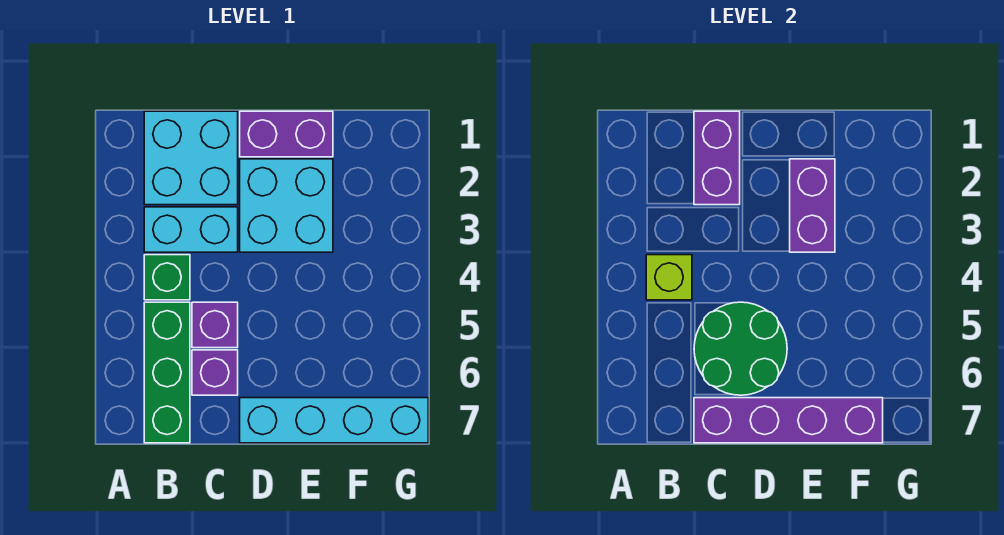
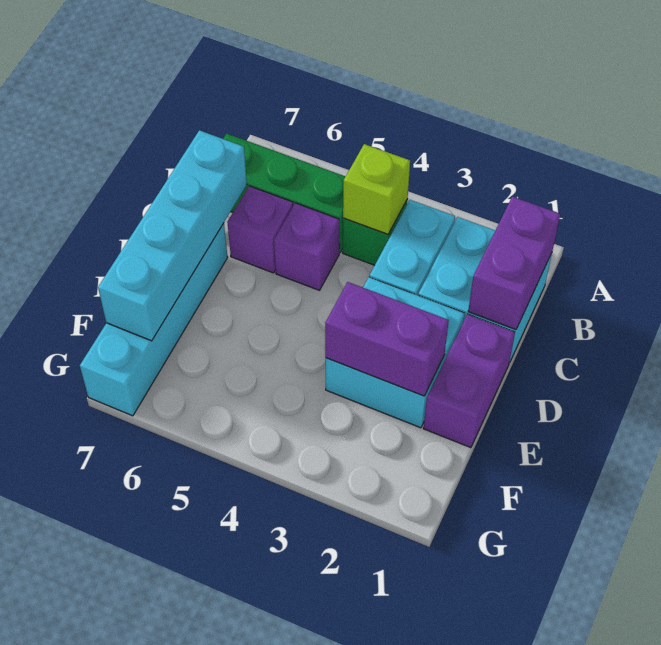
purple brick C1:C2 level 2 -> purple brick B1:C1 level 2
green round brick C5:D6 level 2 -> none
purple brick C7:F7 level 2 -> cyan brick C7:F7 level 2

